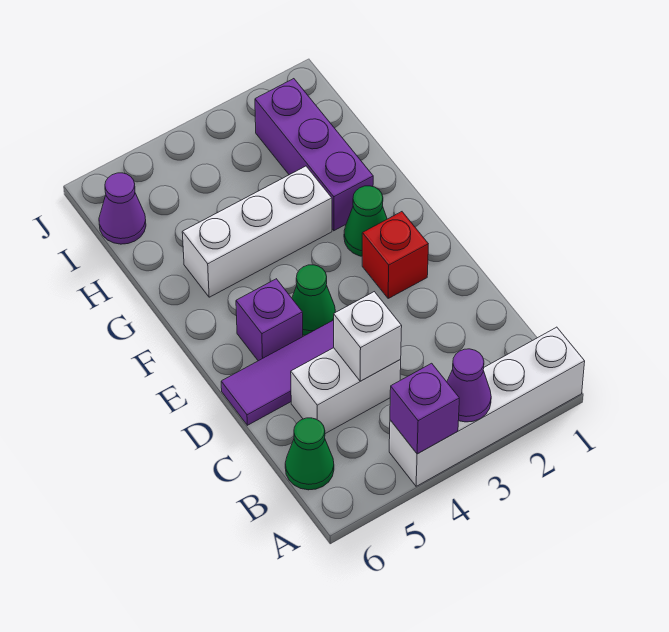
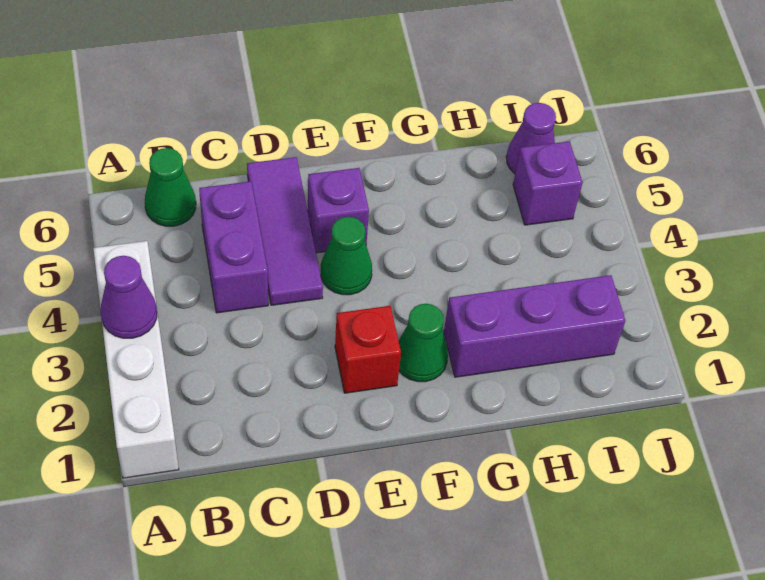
purple brick A4 level 2 -> purple brick I5 level 1
white brick C4:C5 level 1 -> purple brick C4:C5 level 1
white brick C4 level 2 -> none
white brick G3:G5 level 1 -> none

